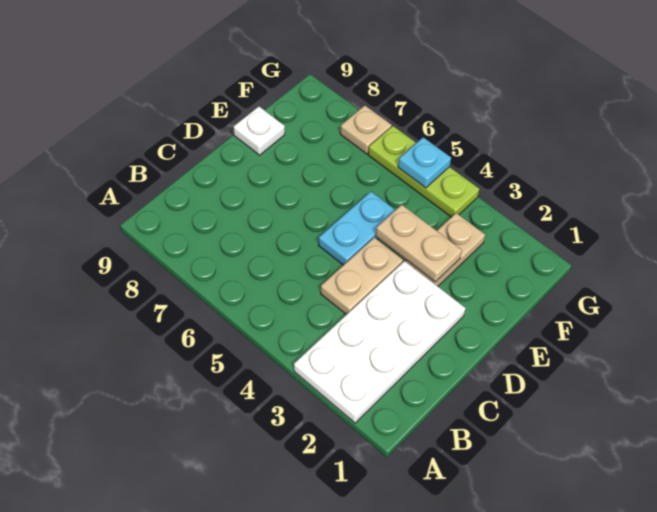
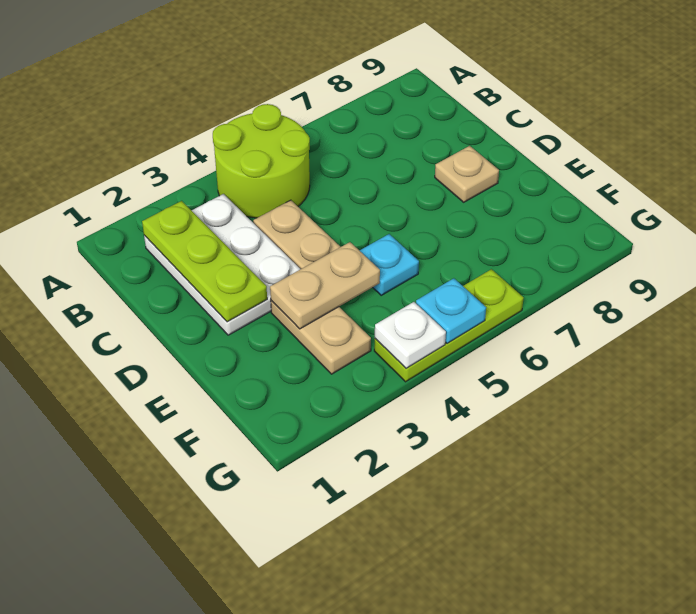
white plate A2:D3 level 1 -> white plate B2:D3 level 1
none -> lime round brick A4:B5 level 1
none -> lime plate B2:D2 level 2
cyan plate D5:E5 level 1 -> cyan plate E5 level 1
white plate E9 level 1 -> white plate G4 level 2
tan plate G7 level 1 -> tan plate D8 level 1

